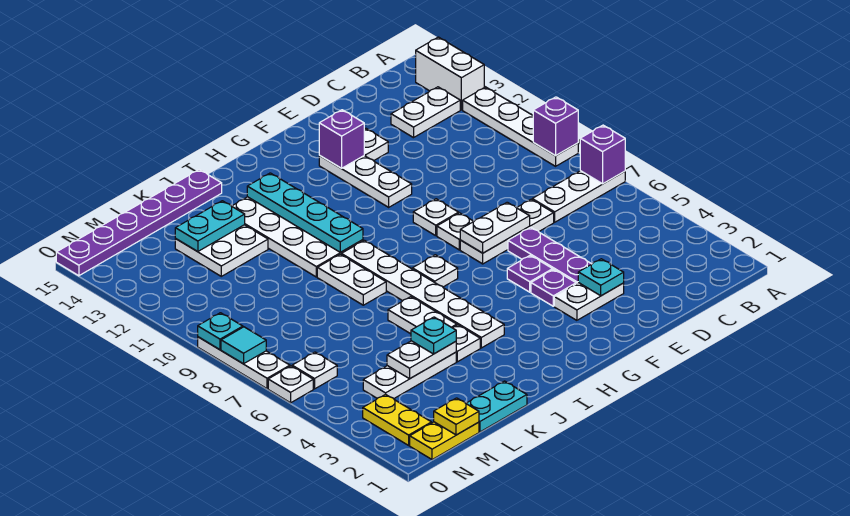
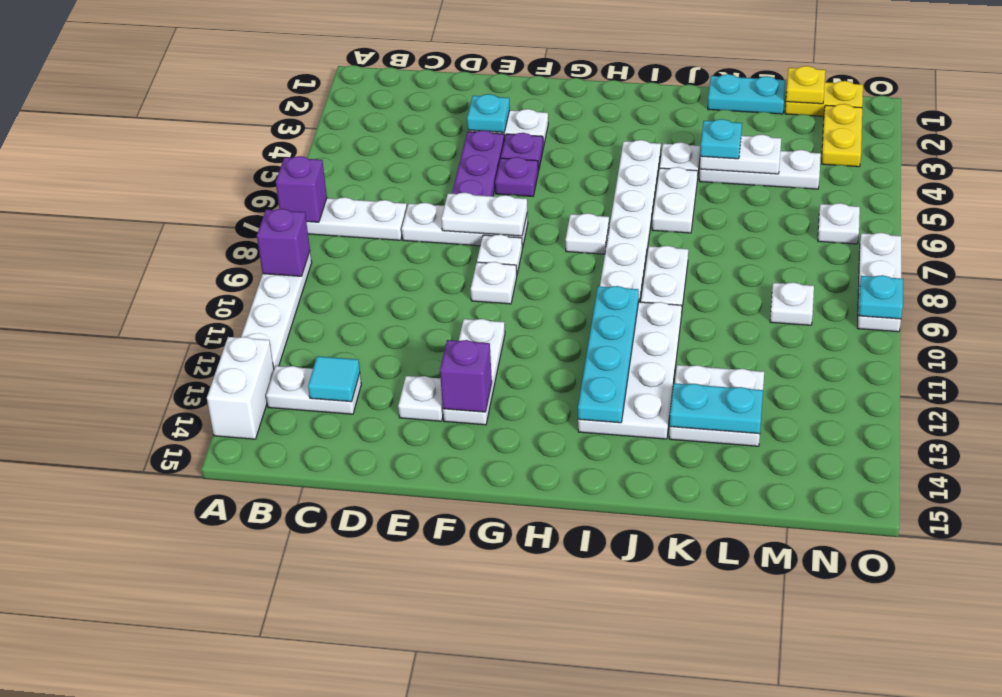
purple plate J15:O15 level 1 -> none
white plate O6 level 1 -> white plate M9 level 1
cyan tile O8 level 2 -> cyan tile C13 level 2

